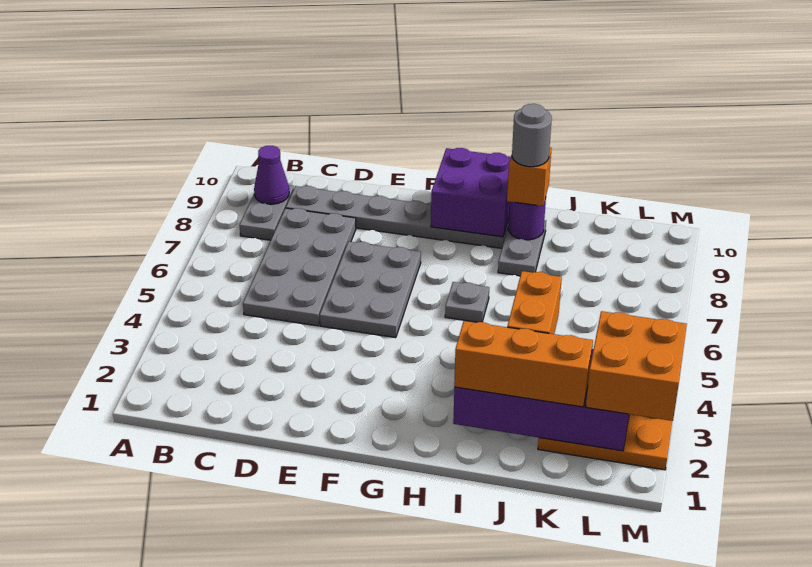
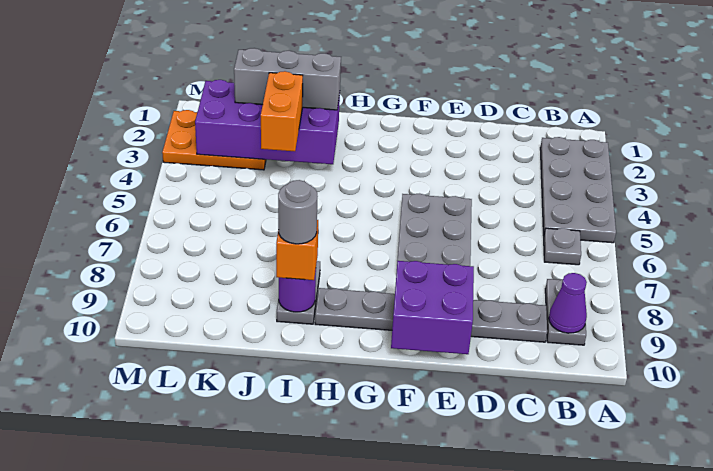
grey plate C5:D8 level 1 -> grey plate A2:B5 level 1
purple brick G9:H10 level 2 -> purple brick E9:F10 level 2
grey plate H6 level 1 -> grey plate B6 level 1
orange brick I2:K2 level 3 -> grey brick I2:K2 level 3
orange brick L2:M3 level 3 -> none

